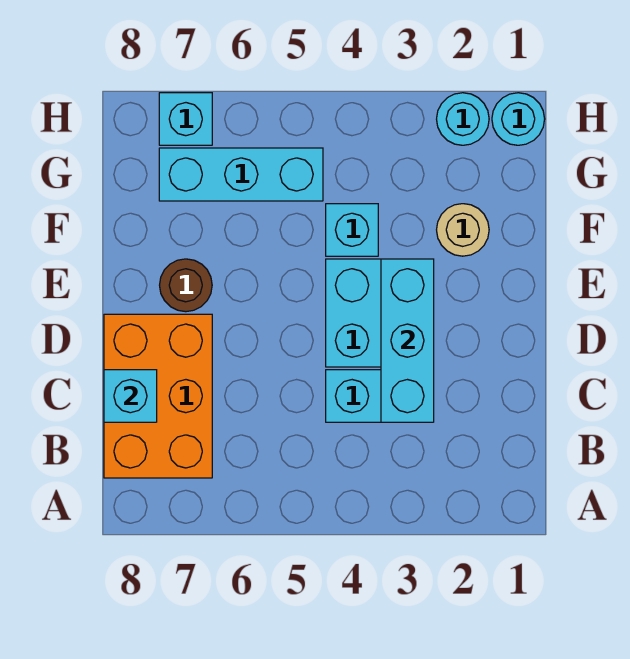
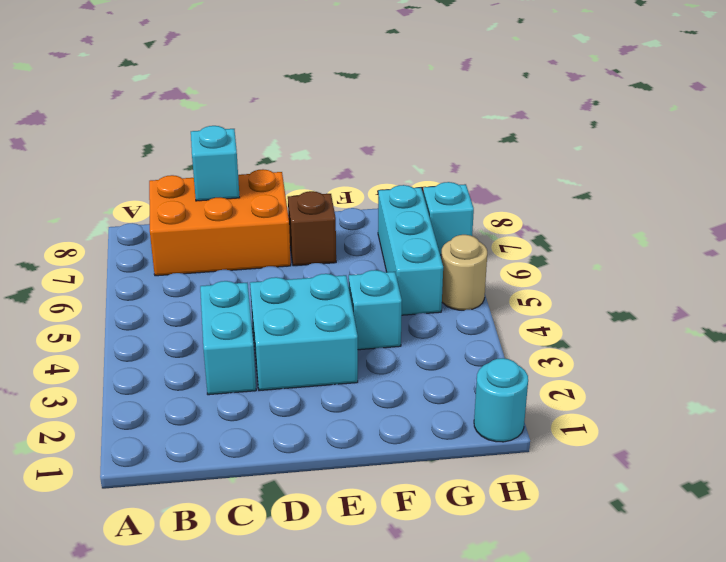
cyan brick C3:E3 level 2 -> none
brown round brick E7 level 1 -> brown brick E7 level 1
tan round brick F2 level 1 -> tan round brick H5 level 1
cyan round brick H2 level 1 -> none

